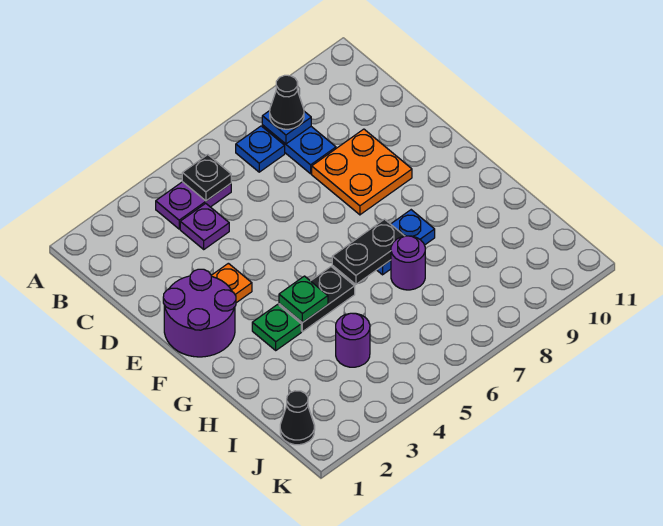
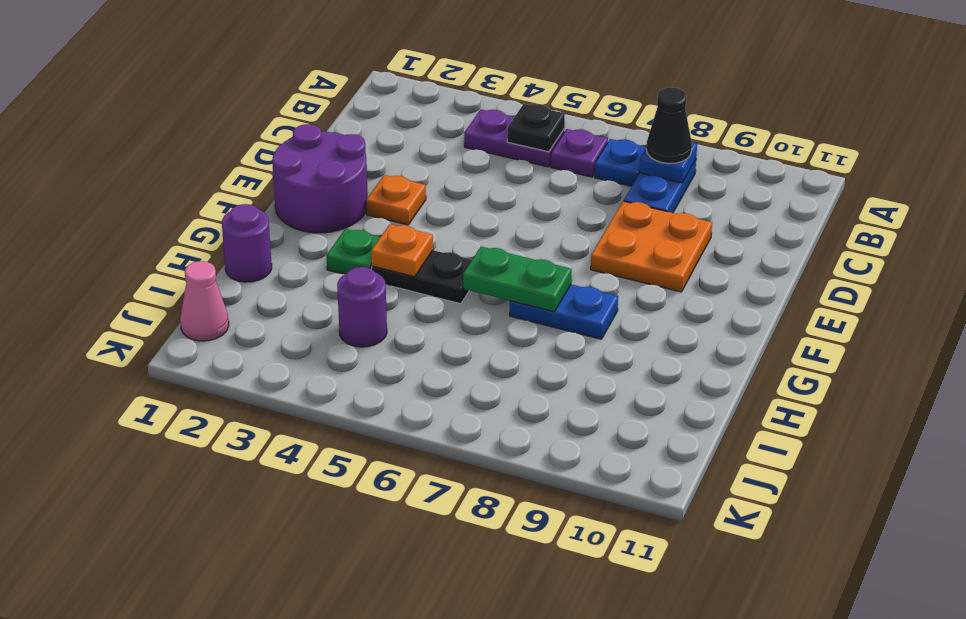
purple plate C4 level 1 -> purple plate B6 level 1
green plate G4 level 2 -> orange plate G4 level 2
black plate G6:G7 level 2 -> green plate G6:G7 level 2
purple round brick H7 level 1 -> purple round brick H1 level 1
black cone J1 level 1 -> pink cone J1 level 1

